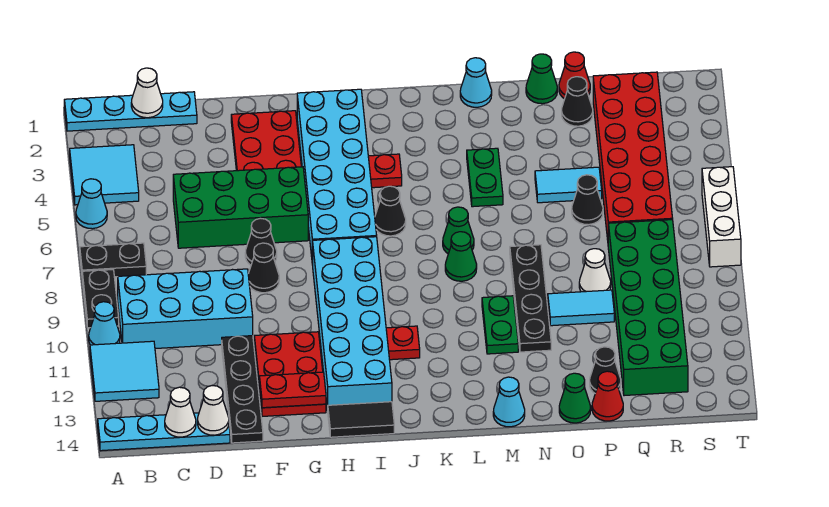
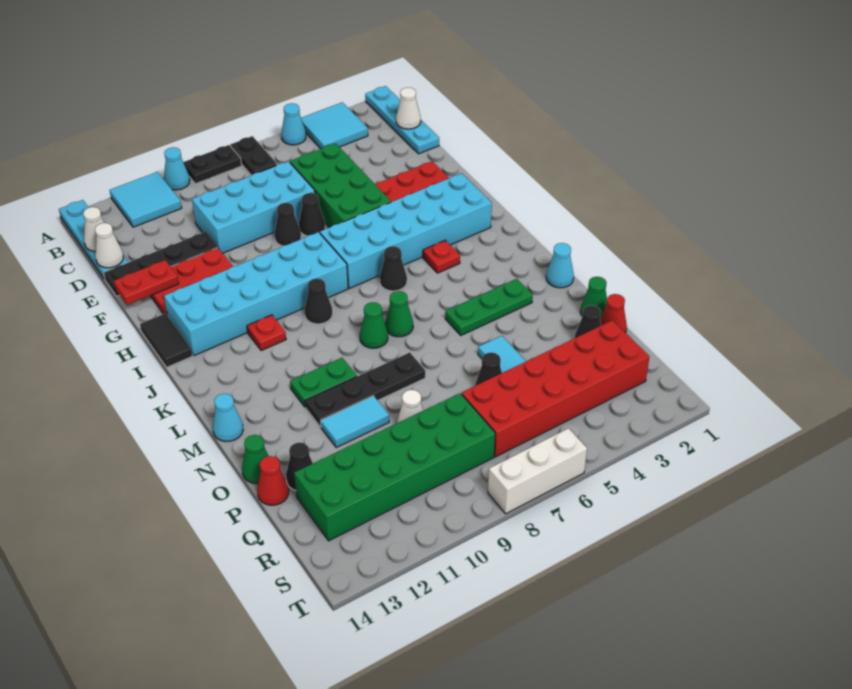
cyan brick B9:E10 level 1 -> cyan brick D7:E10 level 1
red plate F13:G13 level 2 -> red plate F13:F14 level 2
none -> black cone J9 level 1
green plate M4:M5 level 1 -> green plate M3:M5 level 1
cyan tile O10:P10 level 1 -> cyan tile O10:O11 level 1

